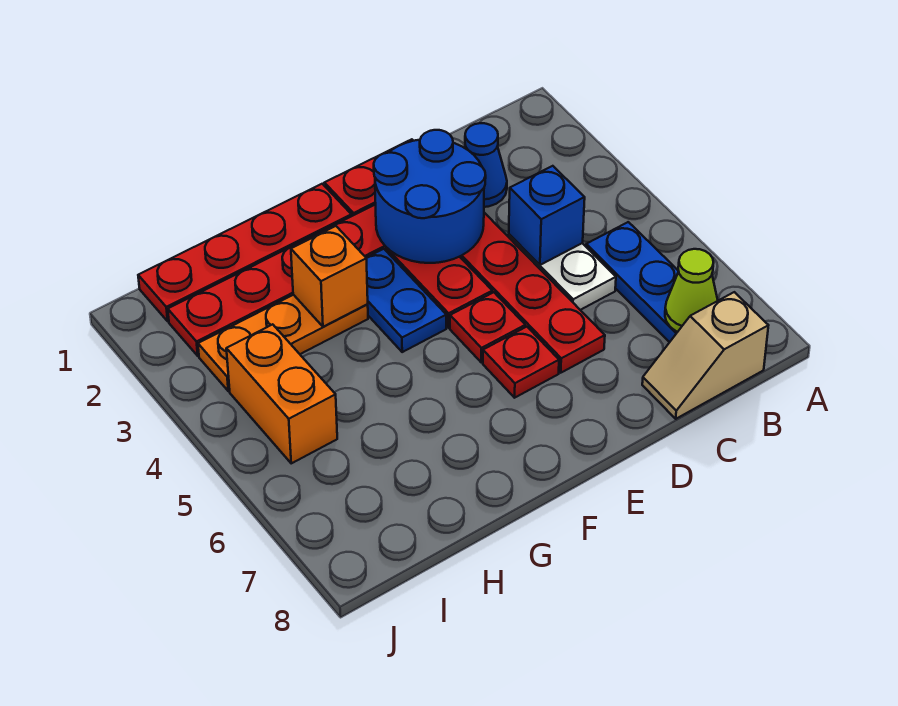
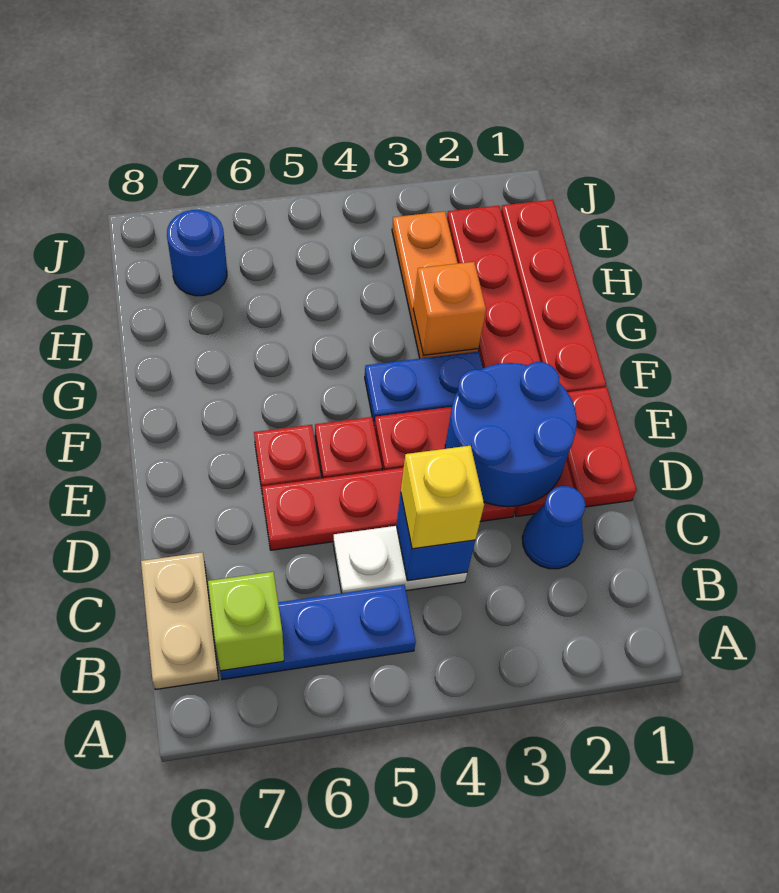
lime cone B7 level 2 -> lime brick B7 level 2
tan slope B8:C8 level 1 top B -> tan plate B8:C8 level 1
none -> yellow brick C4 level 3
orange brick I4:I5 level 1 -> none
none -> blue round brick I7 level 1

